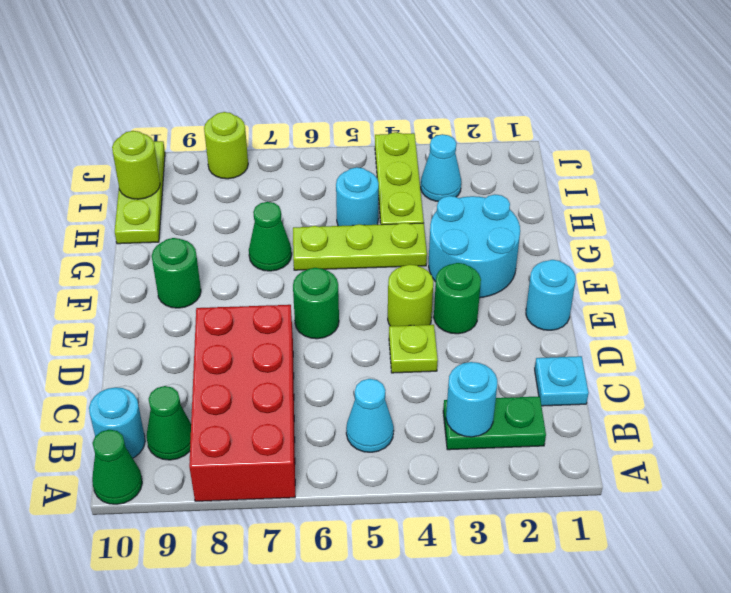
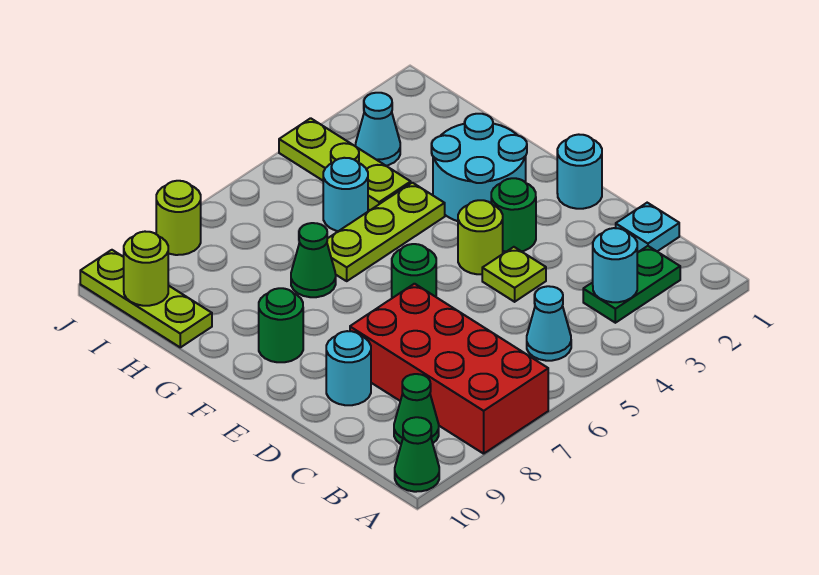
cyan round brick B10 level 1 -> cyan round brick D9 level 1

